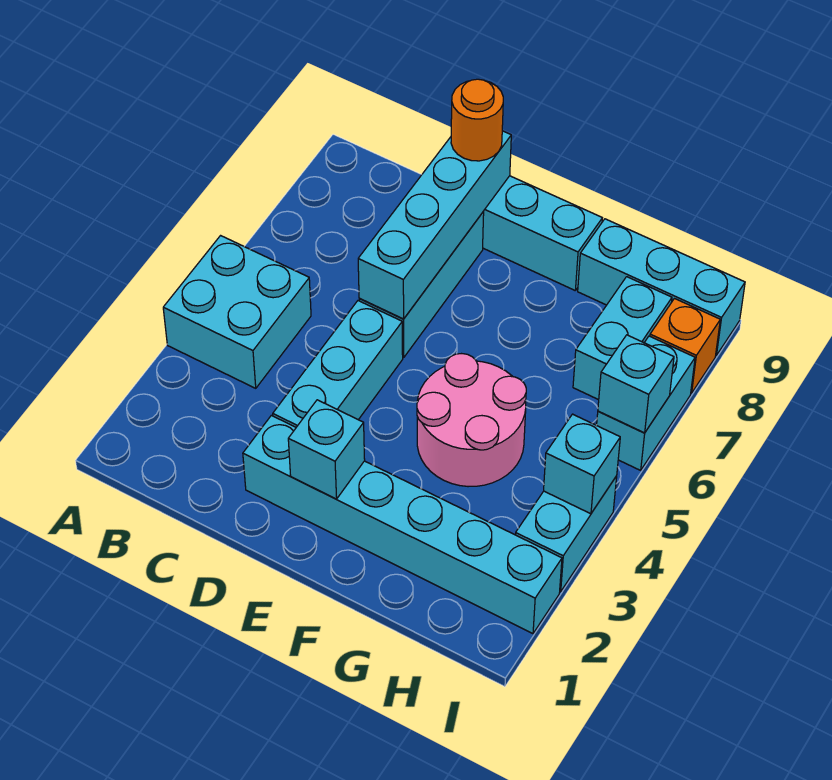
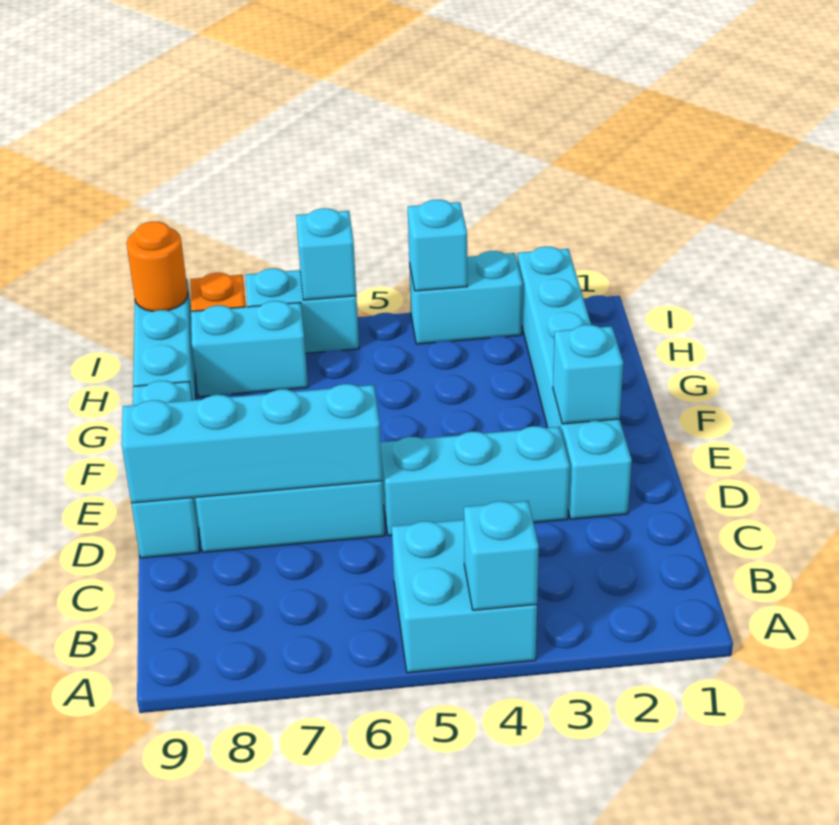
none -> cyan brick A4 level 2
orange round brick D9 level 3 -> orange round brick I9 level 2
pink round brick F4:G5 level 1 -> none

